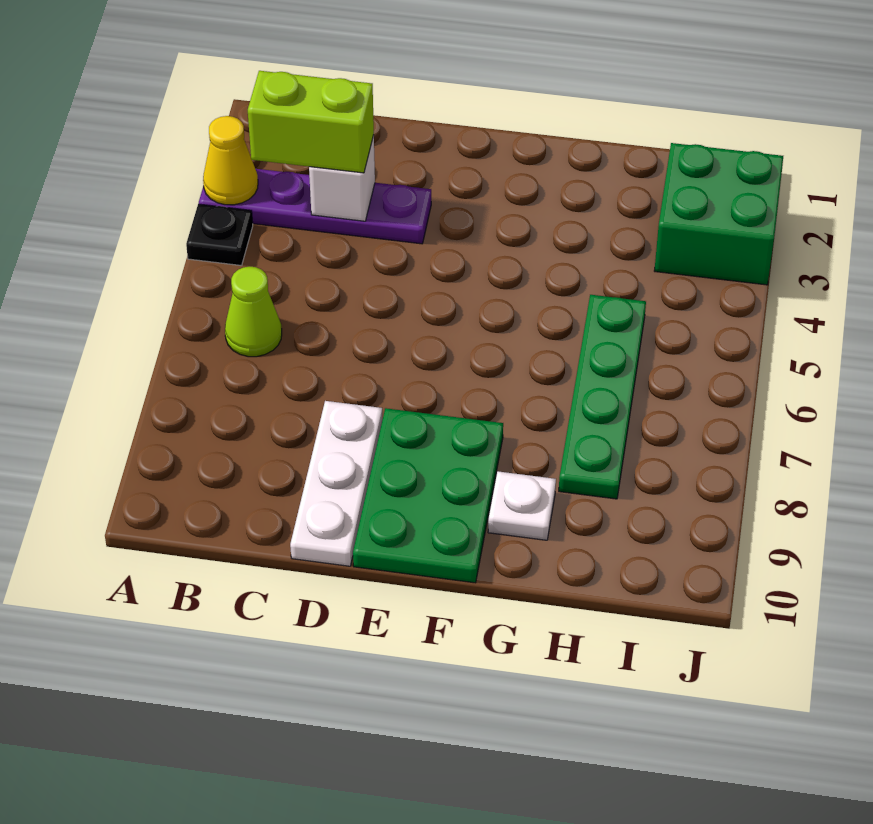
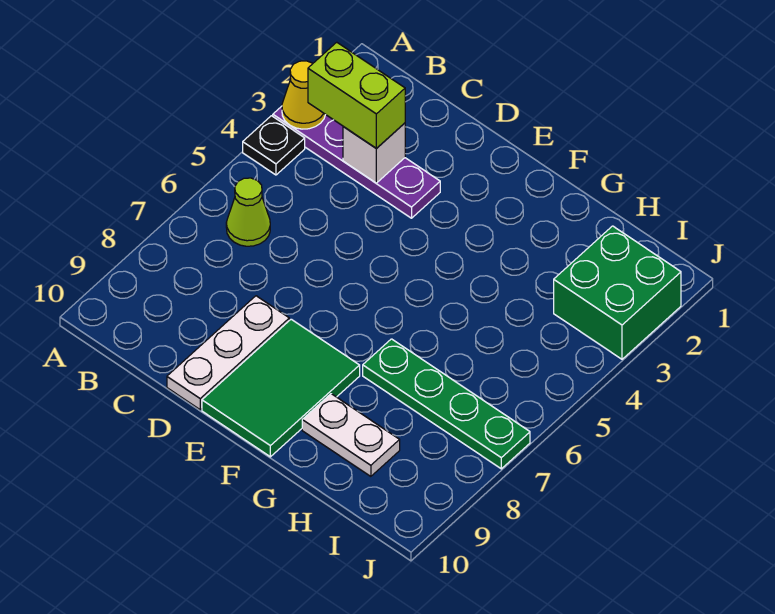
green plate E8:F10 level 1 -> green tile E8:F10 level 1
white plate G9 level 1 -> white plate G9:H9 level 1
green plate H5:H8 level 1 -> green plate G7:J7 level 1

